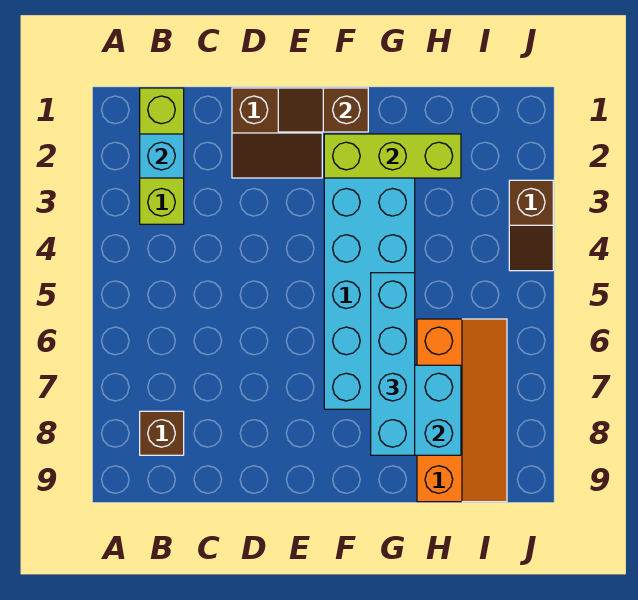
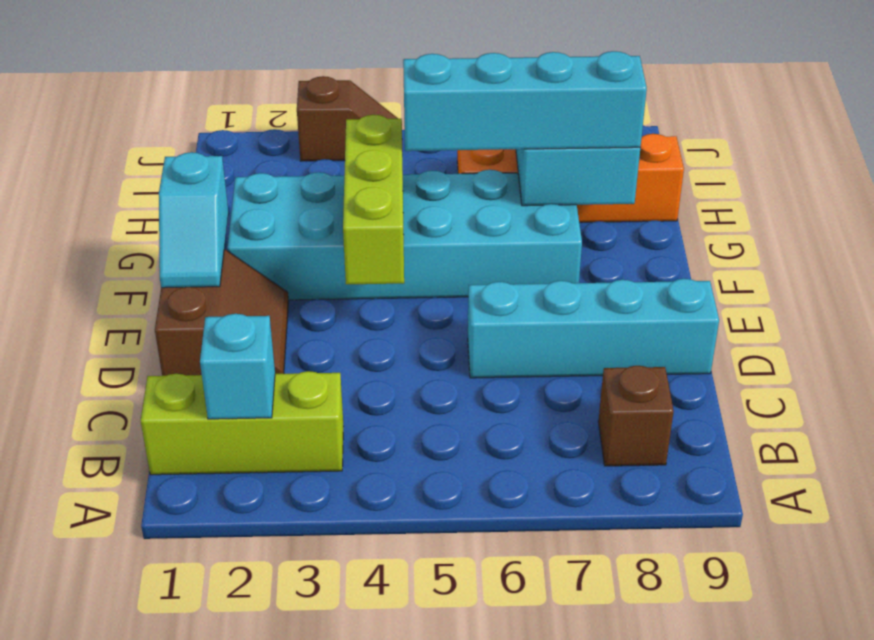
none -> cyan brick D6:D9 level 1
brown slope E1:F1 level 2 top F -> cyan slope E1:F1 level 2 top F
lime brick F2:H2 level 2 -> lime brick E4:G4 level 2

